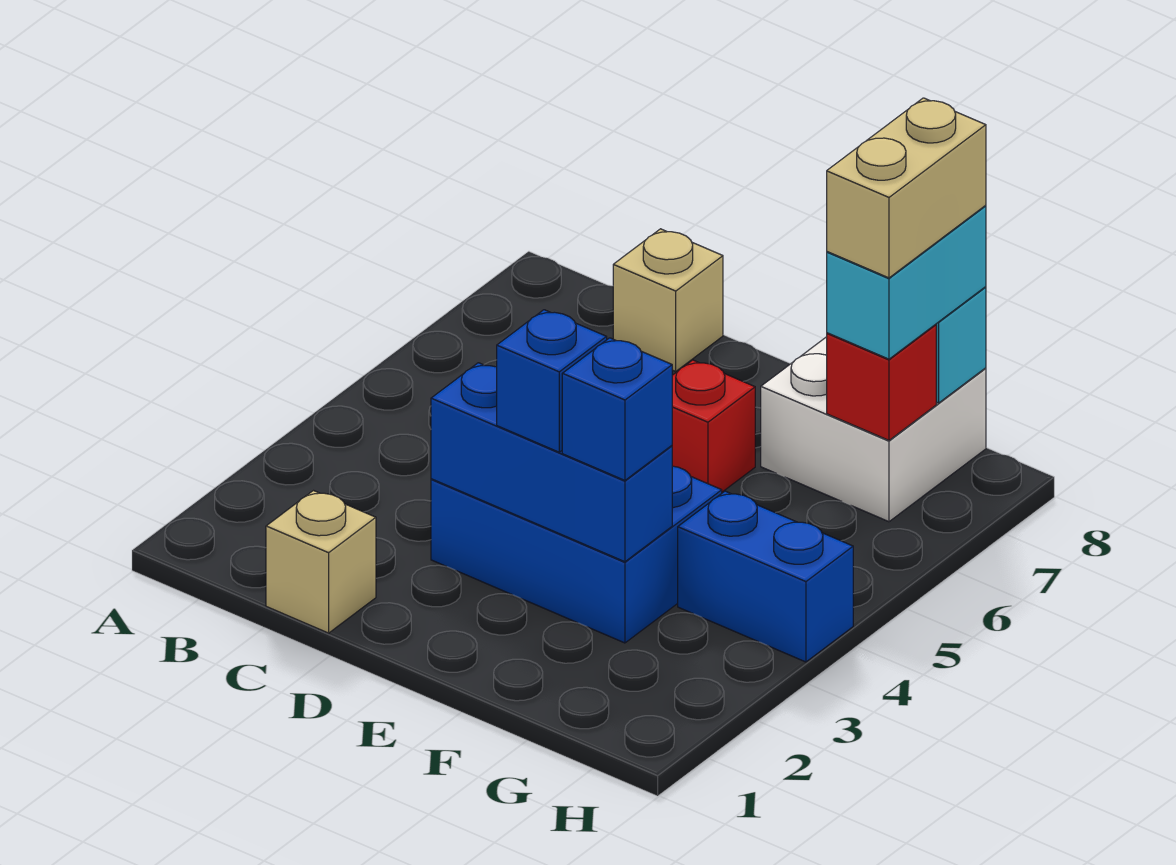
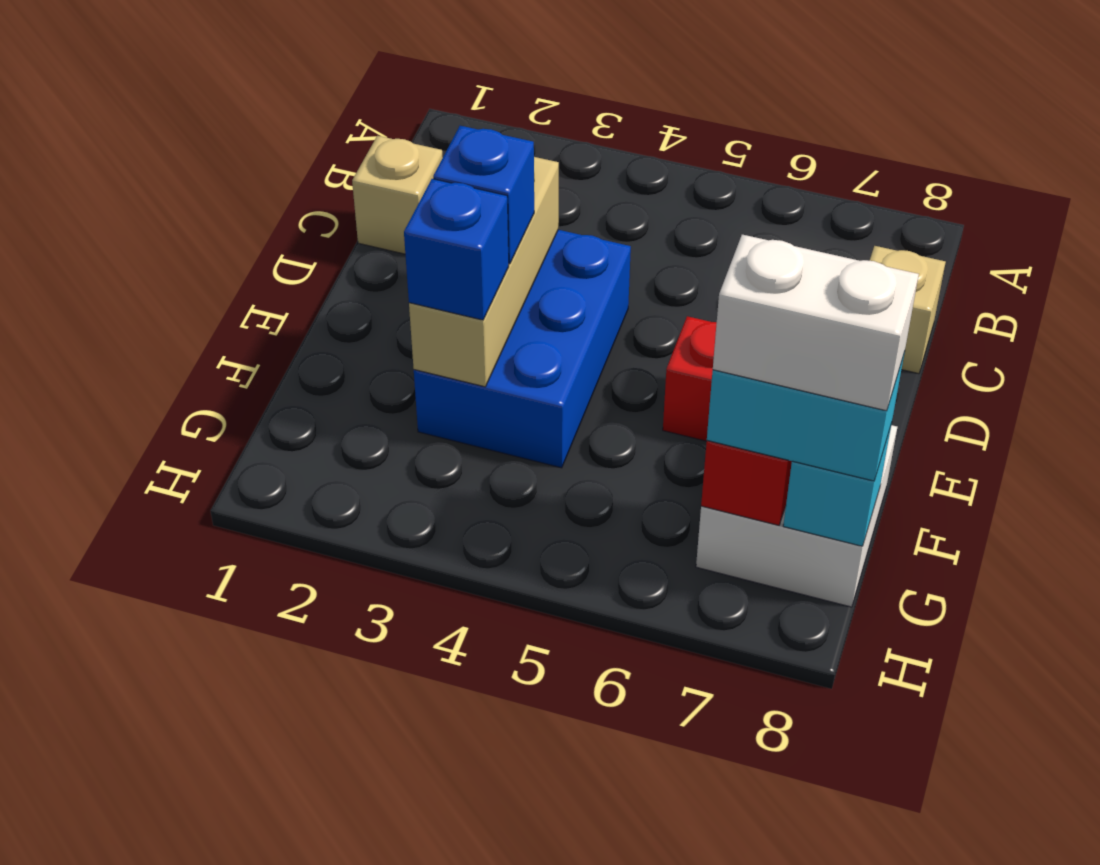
blue brick D3:F3 level 2 -> tan brick D3:F3 level 2
blue brick G4:H4 level 1 -> none
tan brick G7:G8 level 4 -> white brick G7:G8 level 4

